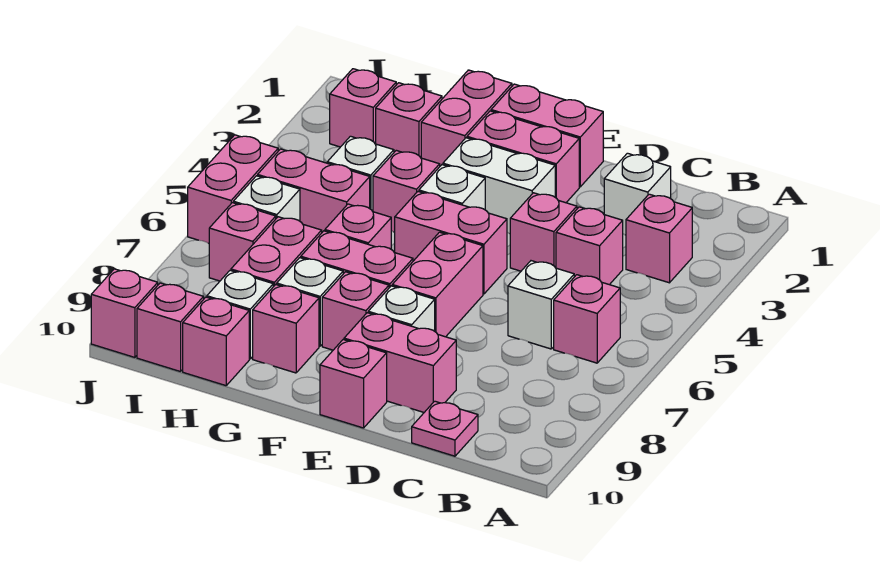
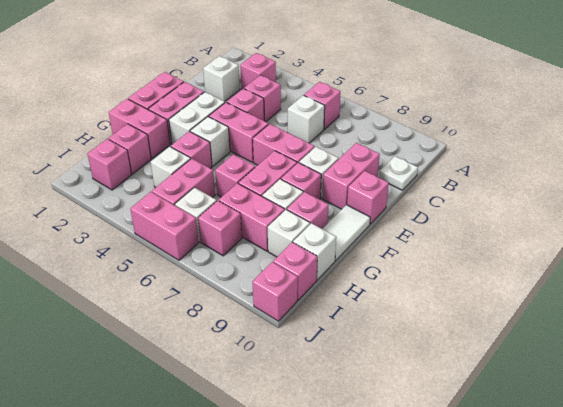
pink plate C10 level 1 -> white plate C10 level 1
pink brick E5:F5 level 1 -> pink brick E4:E5 level 1
none -> white tile F10:G10 level 1
pink brick H10 level 1 -> white brick H10 level 1

